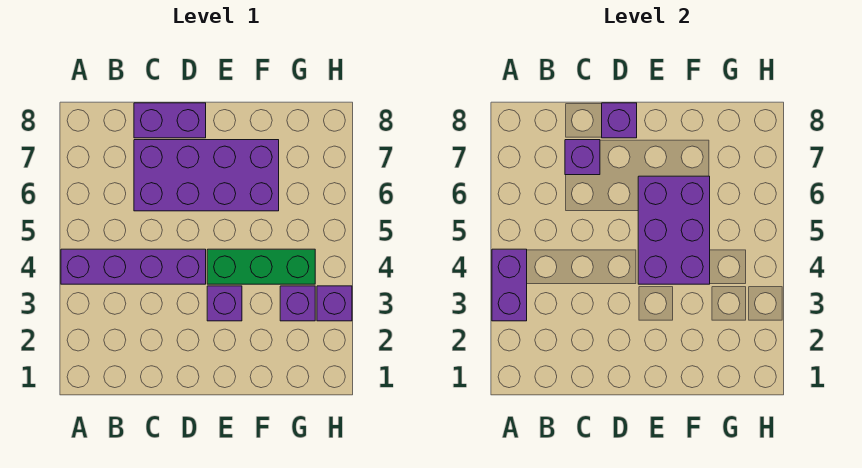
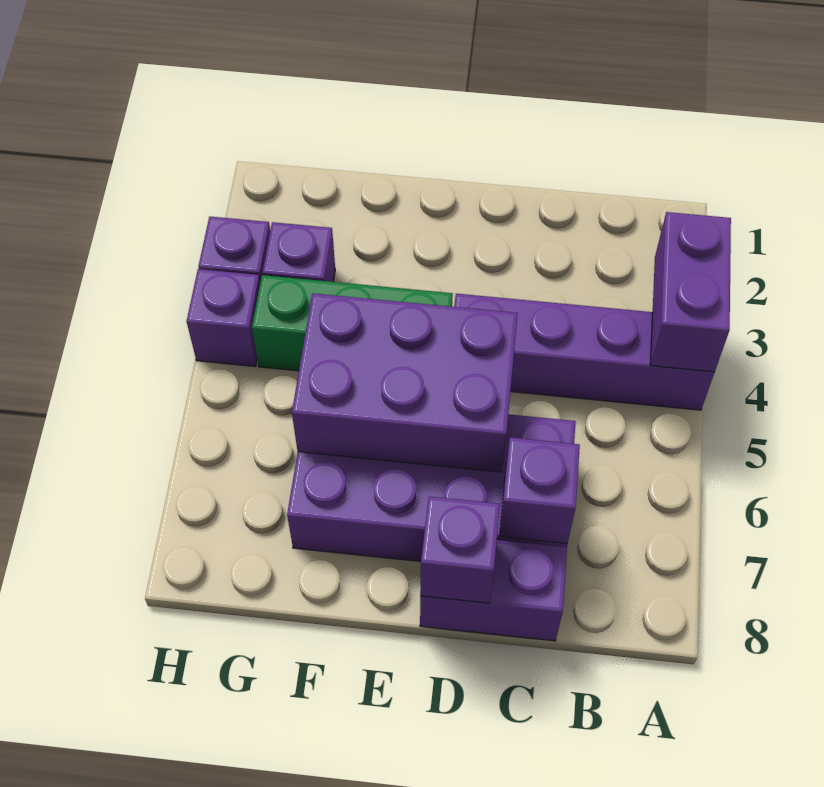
purple brick E3 level 1 -> purple brick H4 level 1
purple brick E4:F6 level 2 -> purple brick D5:F6 level 2

